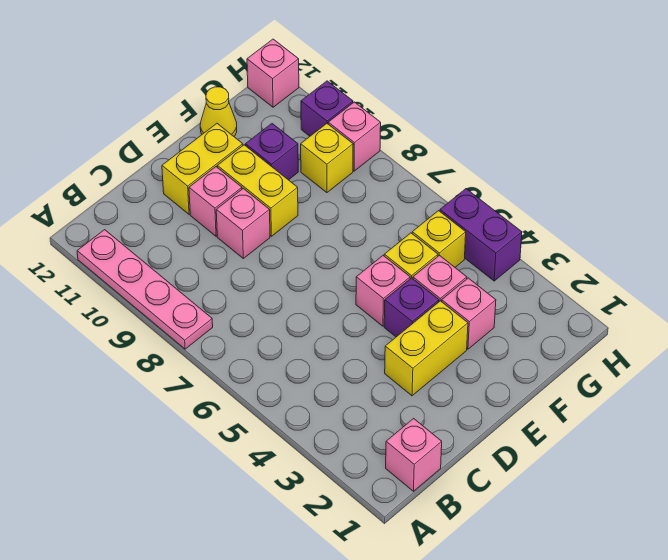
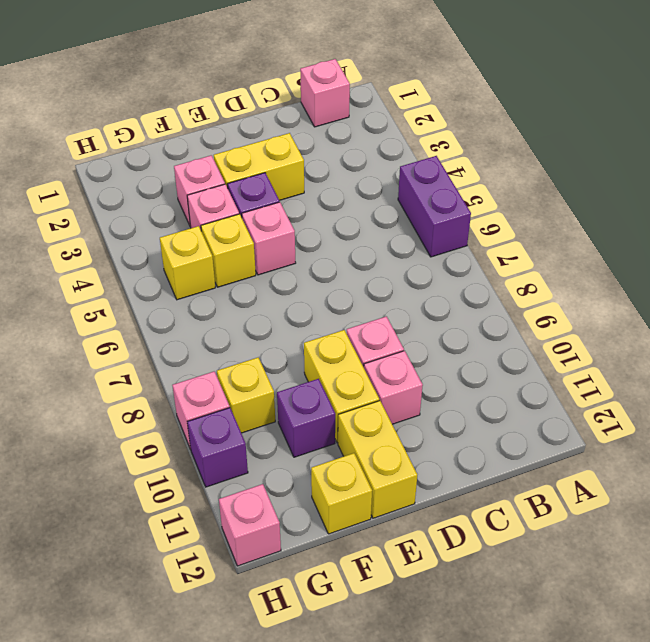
pink plate A8:A11 level 1 -> none
yellow brick D11:E11 level 1 -> yellow brick E11:E12 level 1
yellow cone F12 level 1 -> yellow brick F12 level 1
purple brick H4:H5 level 1 -> purple brick A5:A6 level 1

